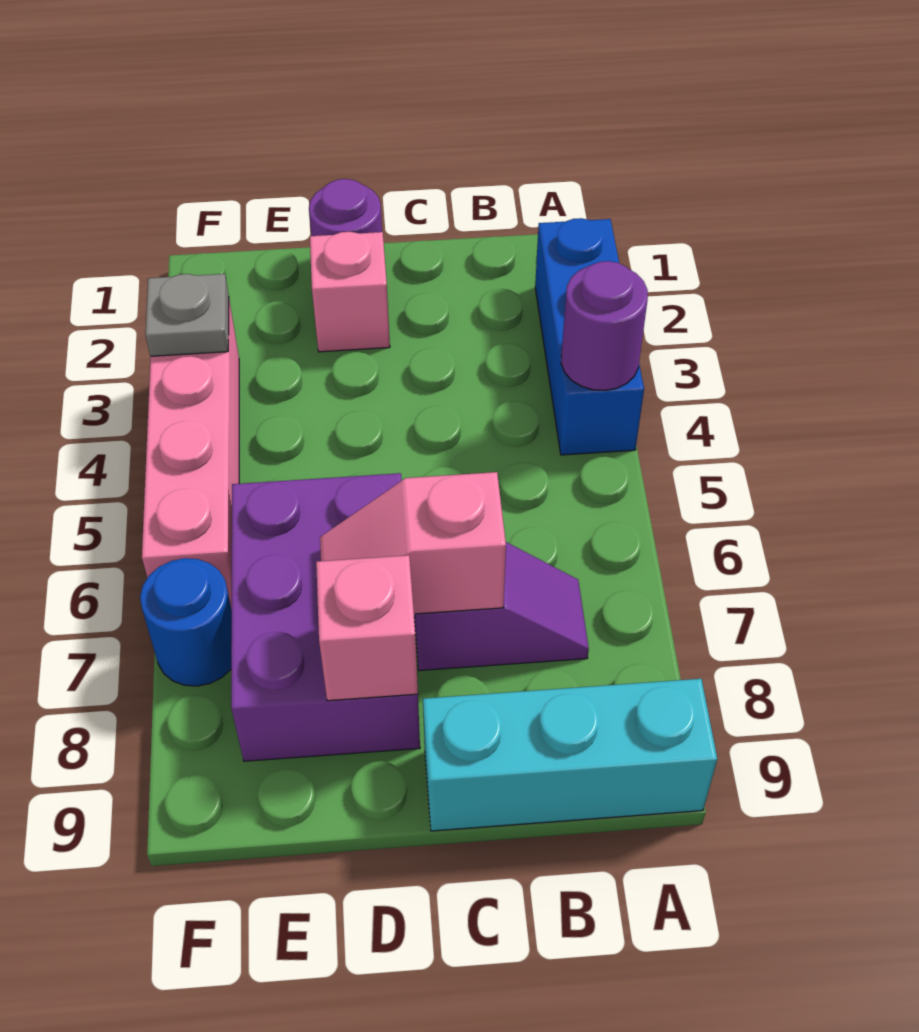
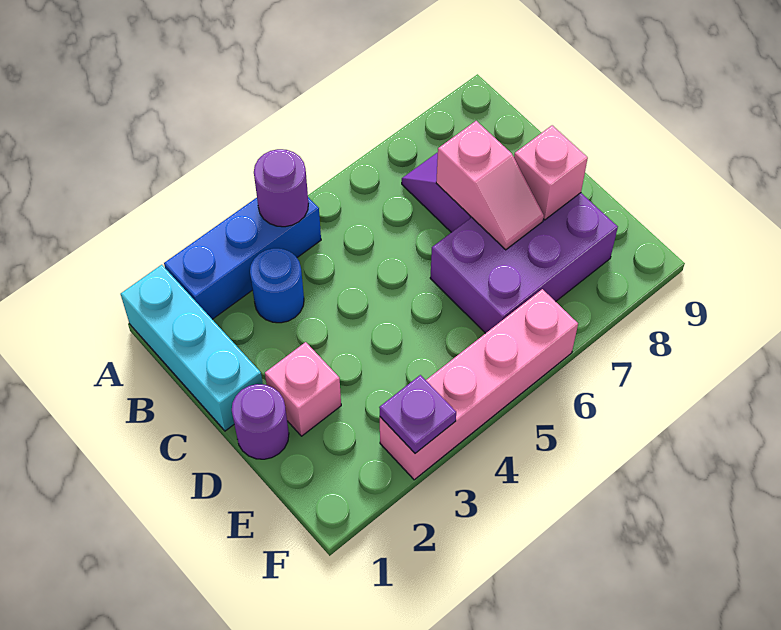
cyan brick A9:C9 level 1 -> cyan brick A1:C1 level 1
grey plate F3 level 2 -> purple plate F3 level 2
blue round brick F7 level 1 -> blue round brick B3 level 1

